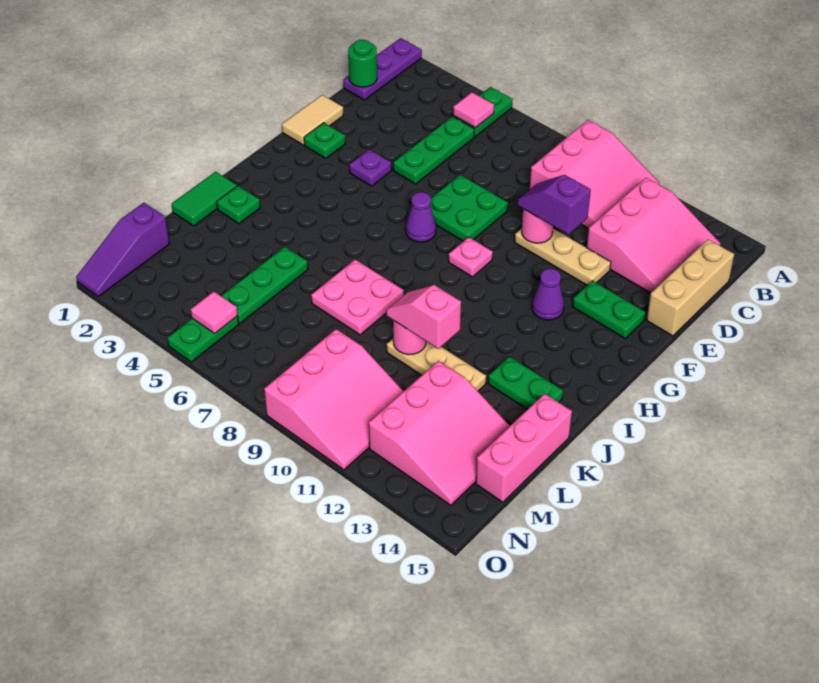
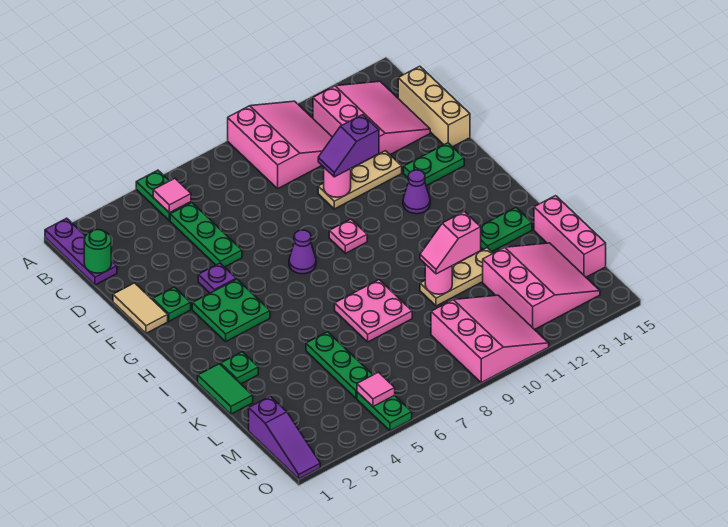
green plate E7:F8 level 1 -> green plate G3:H4 level 1

